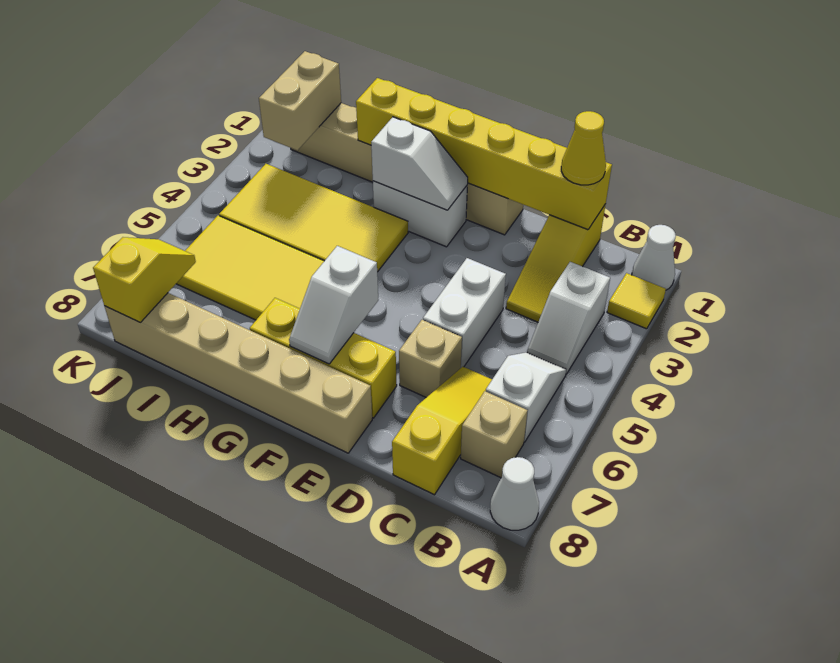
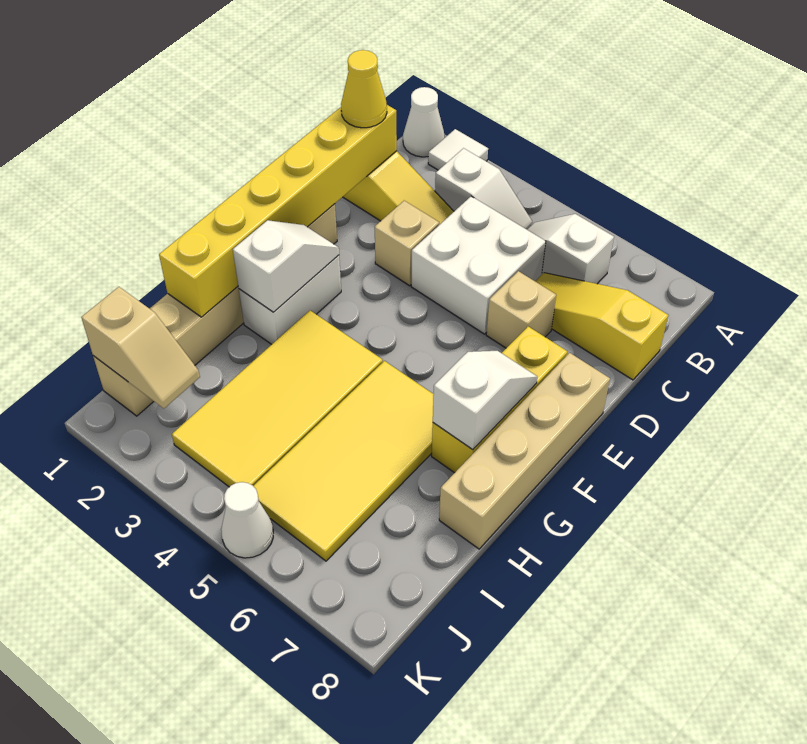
yellow tile A2 level 1 -> white tile A2 level 1
white cone A8 level 1 -> white cone K5 level 1
tan brick B7 level 1 -> tan brick D3 level 1
white brick D4:D5 level 1 -> white brick C4:D5 level 1
tan brick E8:J8 level 1 -> tan brick E8:H8 level 1
white slope F6:F7 level 2 top 6 -> white slope F7:G7 level 2 top G
tan brick J1:J2 level 2 -> tan slope J1:J2 level 2 top 1
yellow slope J7:J8 level 2 top 8 -> none

